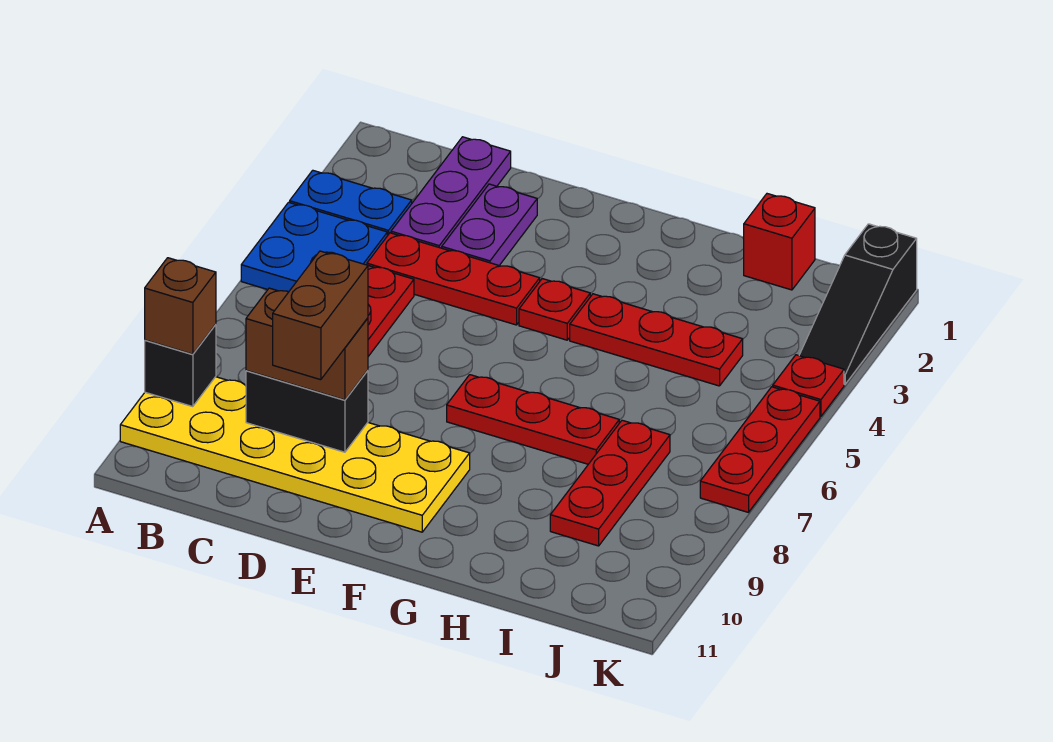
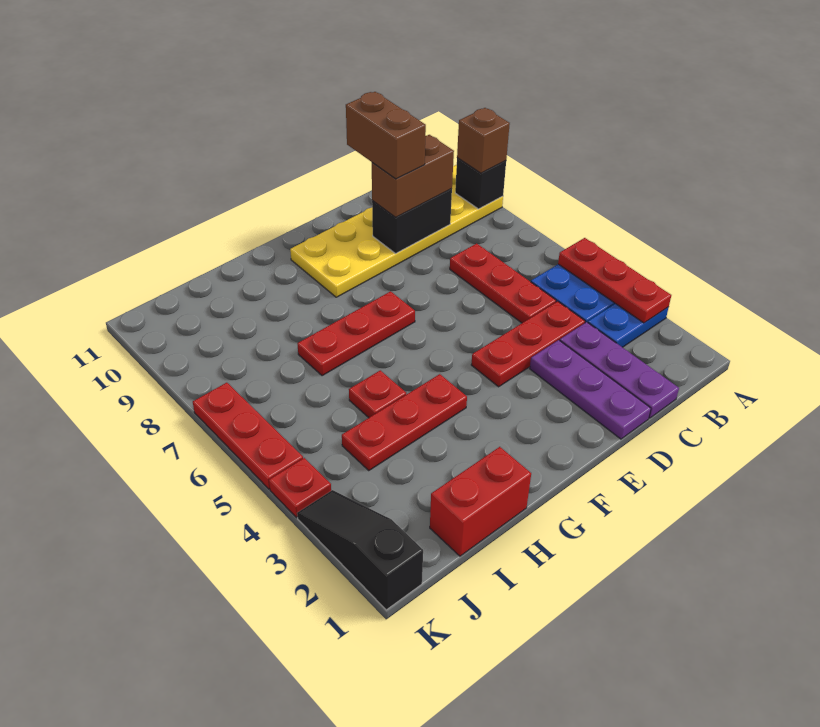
purple plate D2:D3 level 1 -> purple plate D1:D3 level 1
red plate F4 level 1 -> red plate H5 level 1
red brick I1 level 1 -> red brick H1:I1 level 1
red plate I7:I9 level 1 -> red plate A3:A5 level 2

